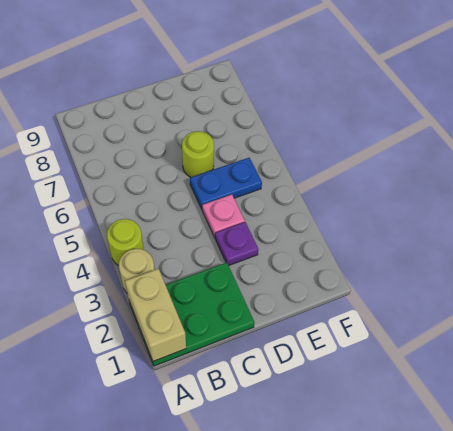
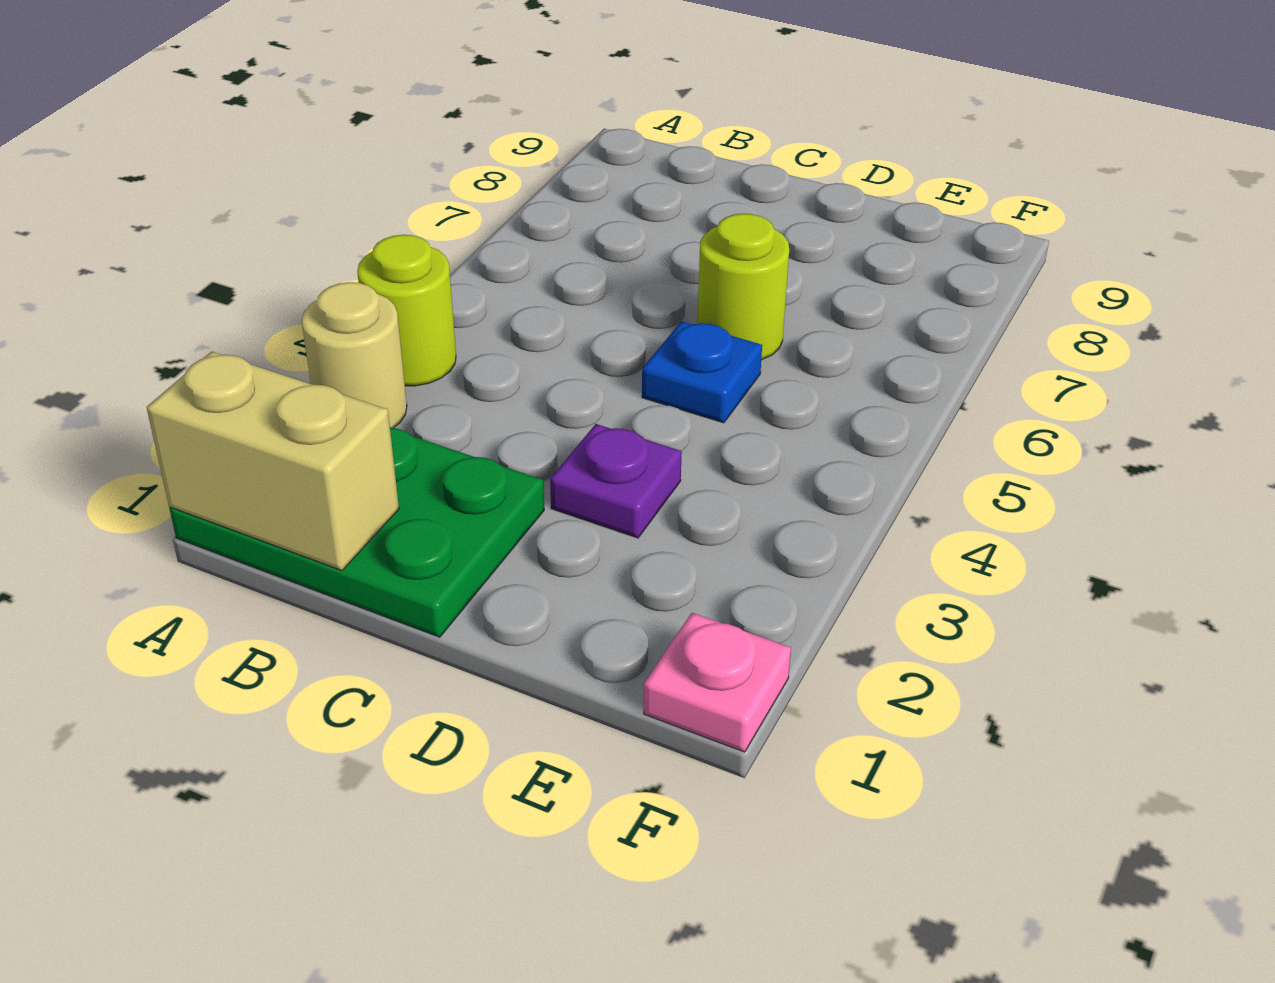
tan brick A1:A2 level 2 -> tan brick A1:B1 level 2
pink plate D4 level 1 -> pink plate F1 level 1
blue plate D5:E5 level 1 -> blue plate D5 level 1

